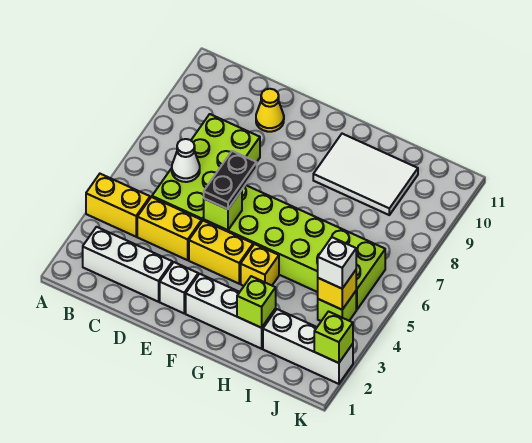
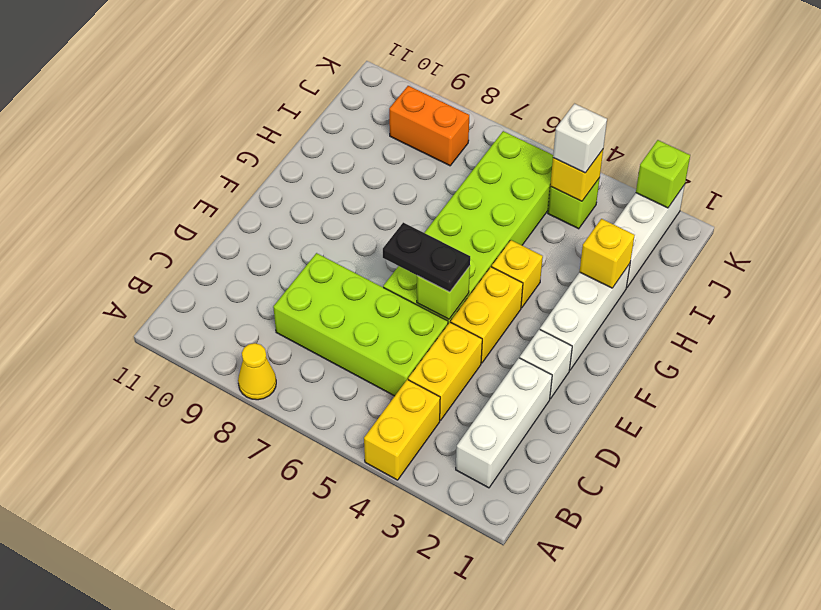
white cone C6 level 2 -> none
yellow cone D10 level 1 -> yellow cone A8 level 1
white tile G9:I10 level 1 -> none
lime brick H2 level 2 -> yellow brick H2 level 2
none -> orange brick J8:J9 level 1

